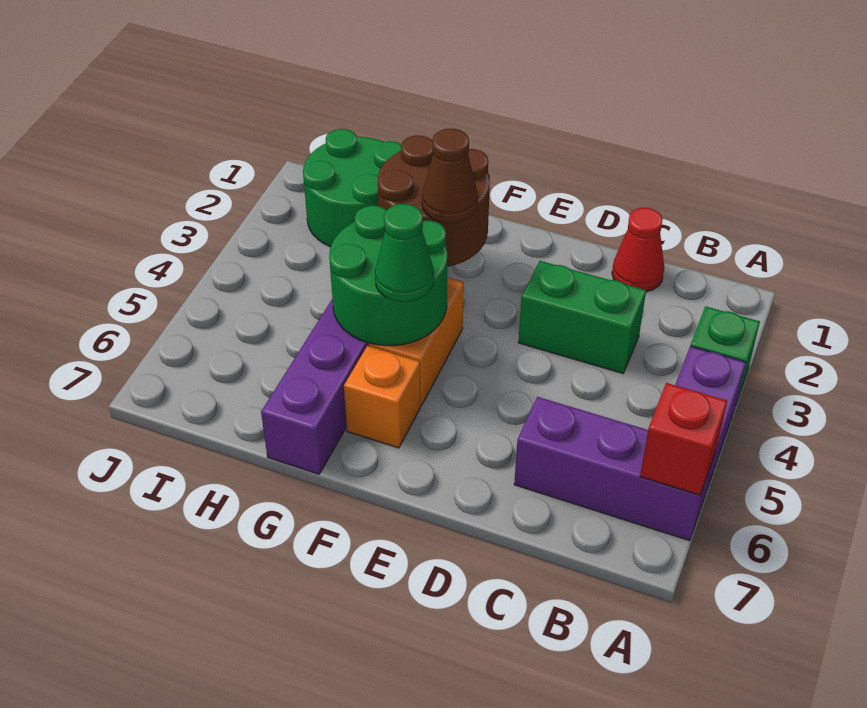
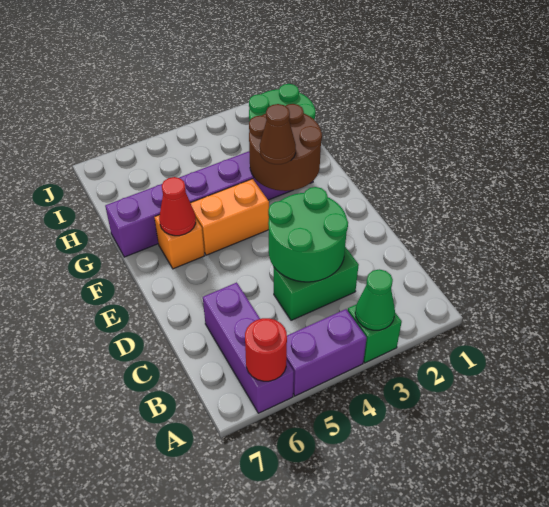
red brick A6 level 2 -> red round brick A6 level 2
red cone C1 level 1 -> red cone F6 level 2
green brick C3:D3 level 1 -> green brick C3:C4 level 1
green round brick F4:G5 level 2 -> green round brick C3:D4 level 2
green cone F5 level 3 -> green cone A3 level 2

